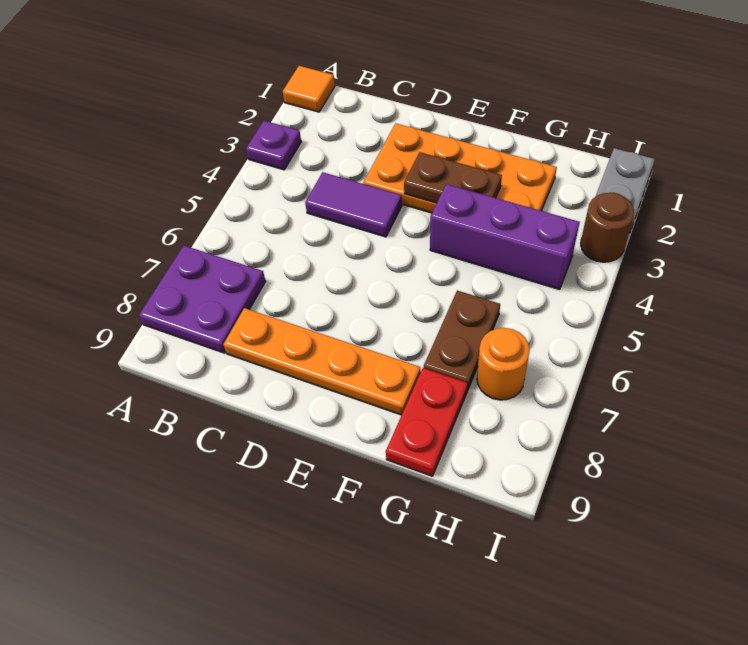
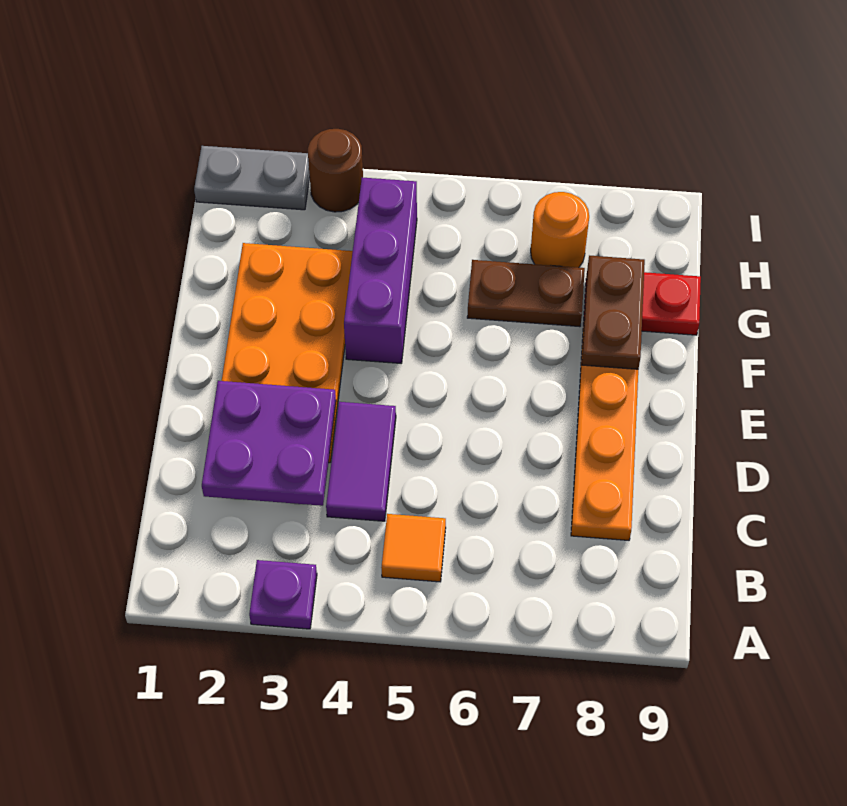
orange tile A1 level 1 -> orange tile B5 level 1
purple plate A7:B8 level 1 -> purple plate C2:D3 level 2
brown plate E3:F3 level 2 -> brown plate F8:G8 level 2

